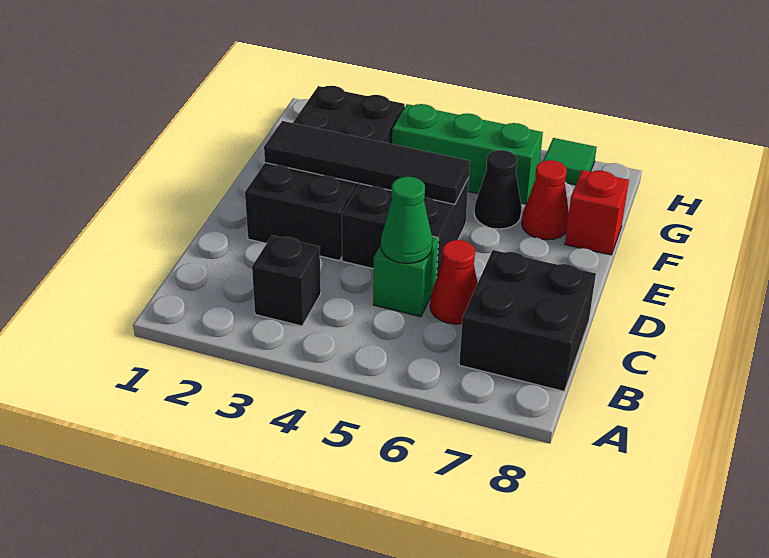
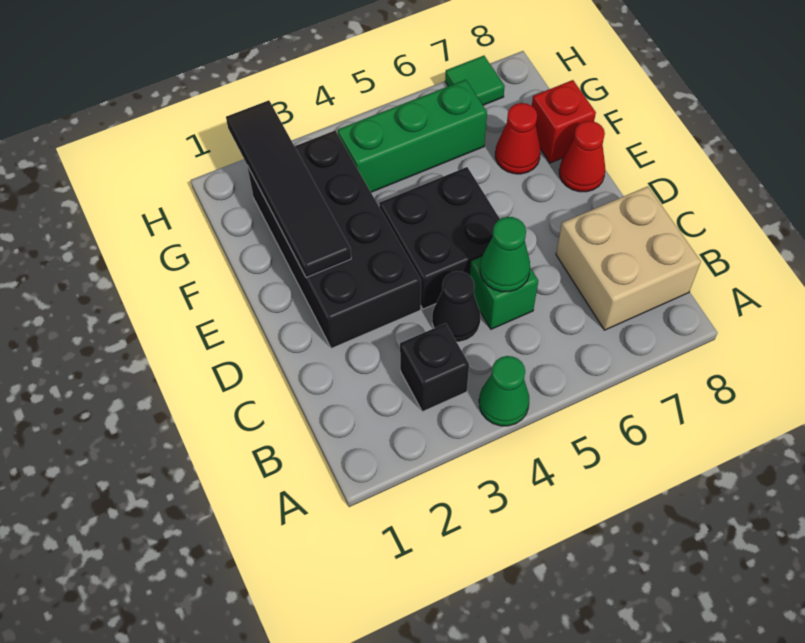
none -> green cone A4 level 1
black brick B7:C8 level 1 -> tan brick B7:C8 level 1
red cone C6 level 1 -> red cone E8 level 1
black tile E2:E5 level 2 -> black tile E2:H2 level 2
black cone F6 level 1 -> black cone C4 level 1

